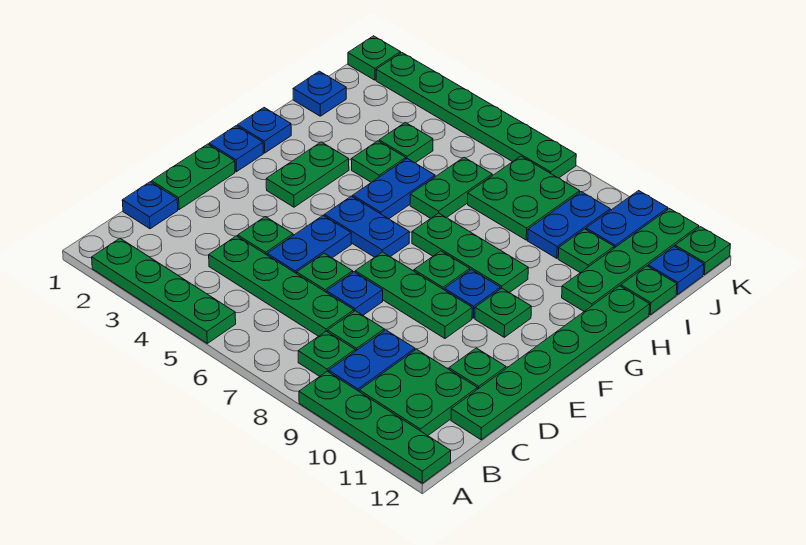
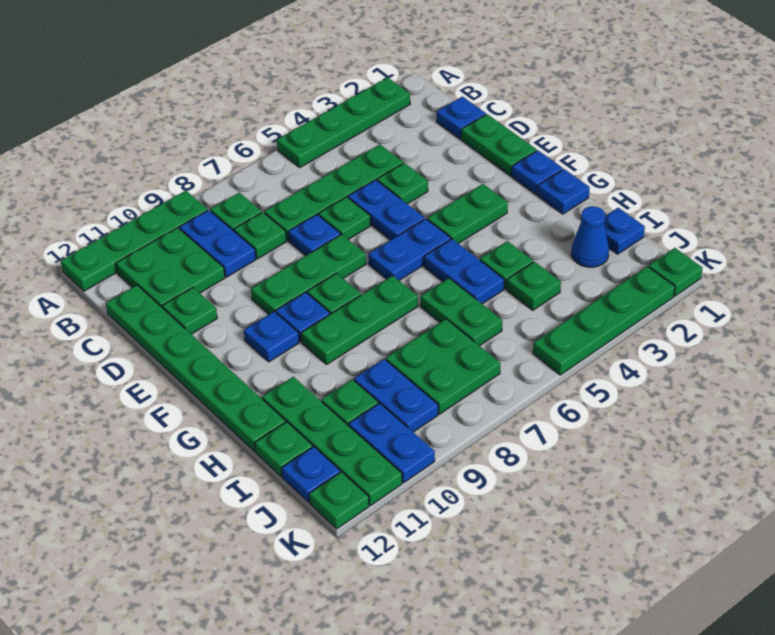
green plate F3:G3 level 1 -> green plate F3:F4 level 1
green plate F10 level 1 -> blue plate F10 level 1
none -> blue cone I2 level 1
green plate K2:K7 level 1 -> green plate K2:K5 level 1

